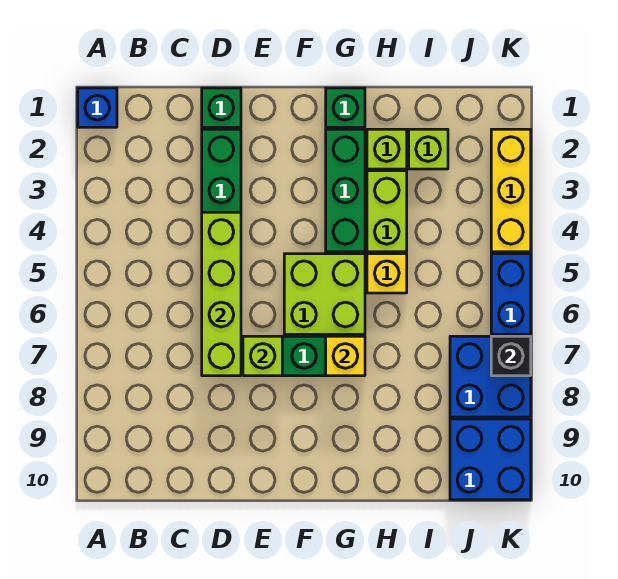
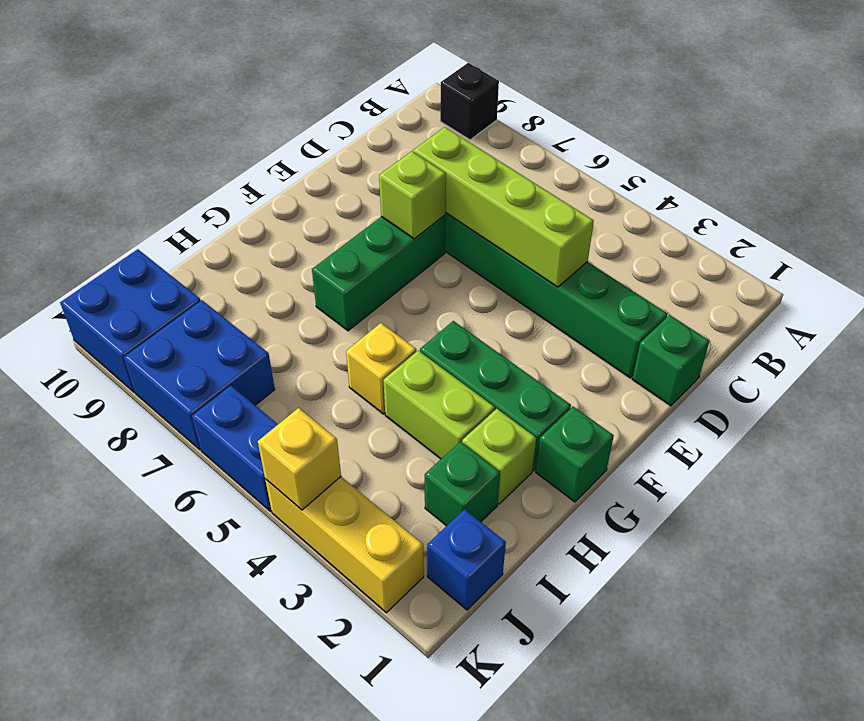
blue brick A1 level 1 -> blue brick J1 level 1
lime brick F5:G6 level 1 -> none
yellow brick G7 level 2 -> yellow brick K4 level 2
lime brick I2 level 1 -> green brick I2 level 1
black brick K7 level 2 -> black brick A9 level 1

